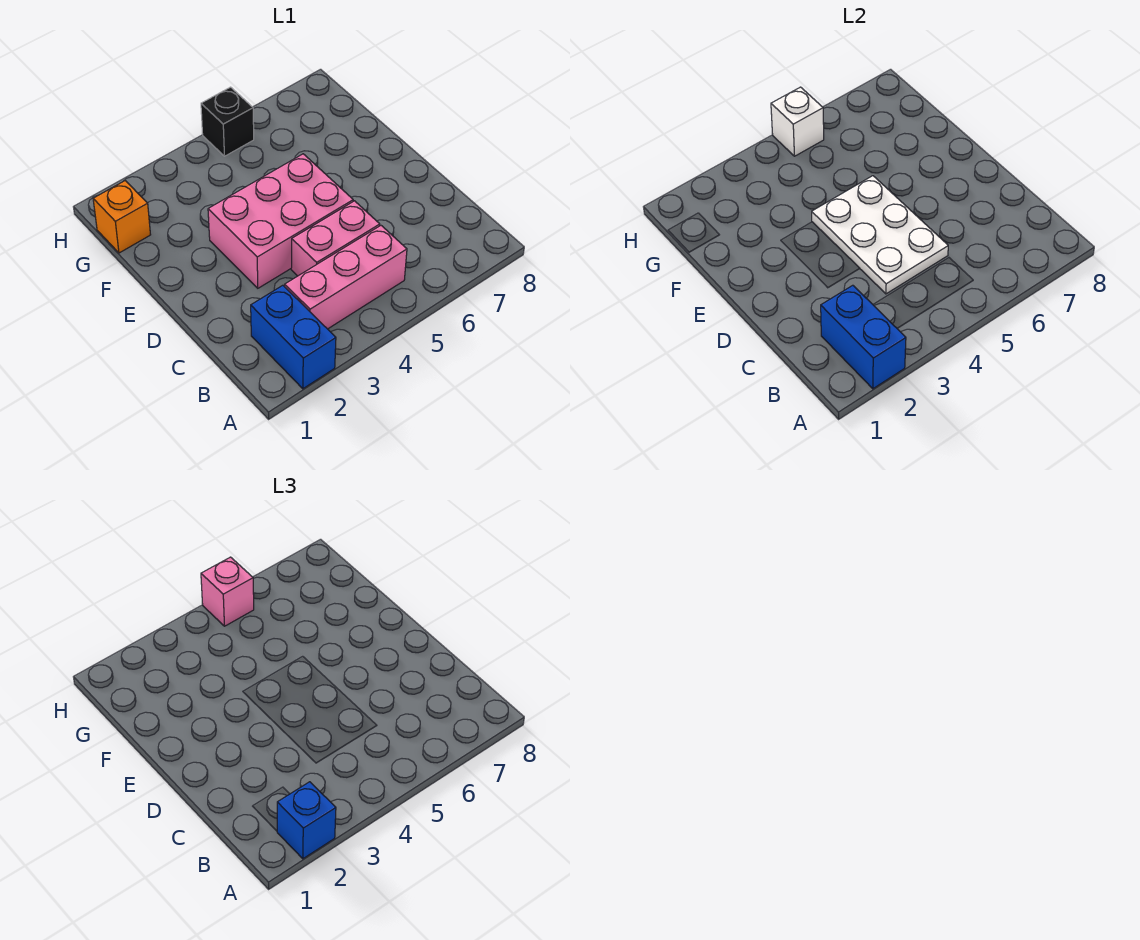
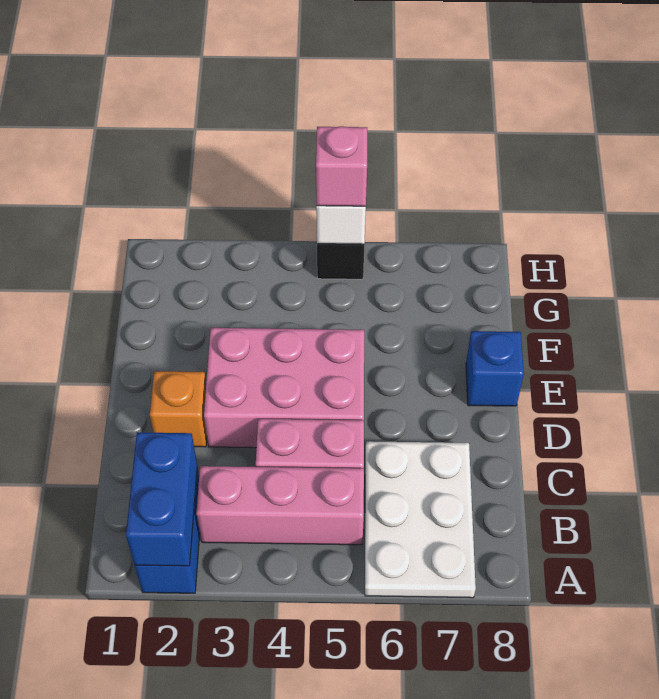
blue brick A2 level 3 -> blue brick E8 level 1
white plate C4:E5 level 2 -> white plate A6:C7 level 1
orange brick G1 level 1 -> orange brick D2 level 1

